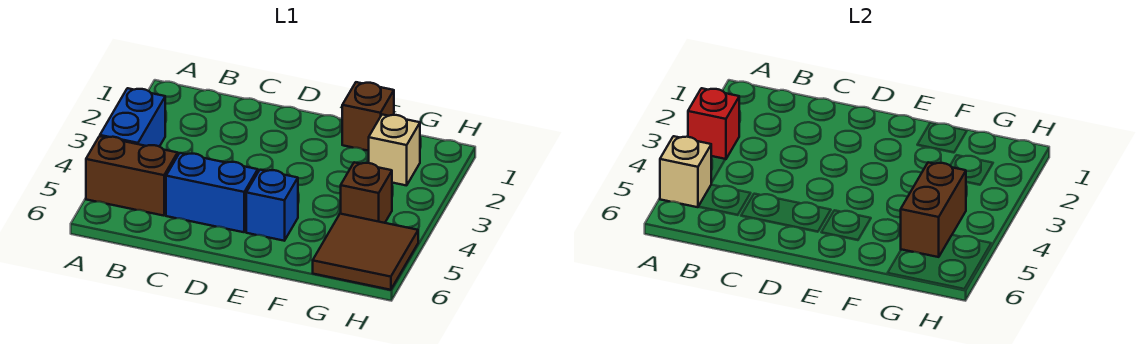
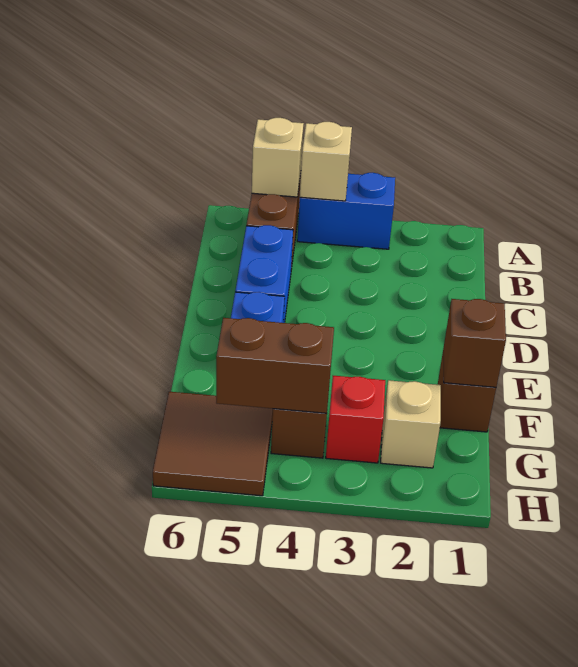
red brick A3 level 2 -> red brick G3 level 1
none -> tan brick A4 level 2
none -> brown brick F1 level 2

